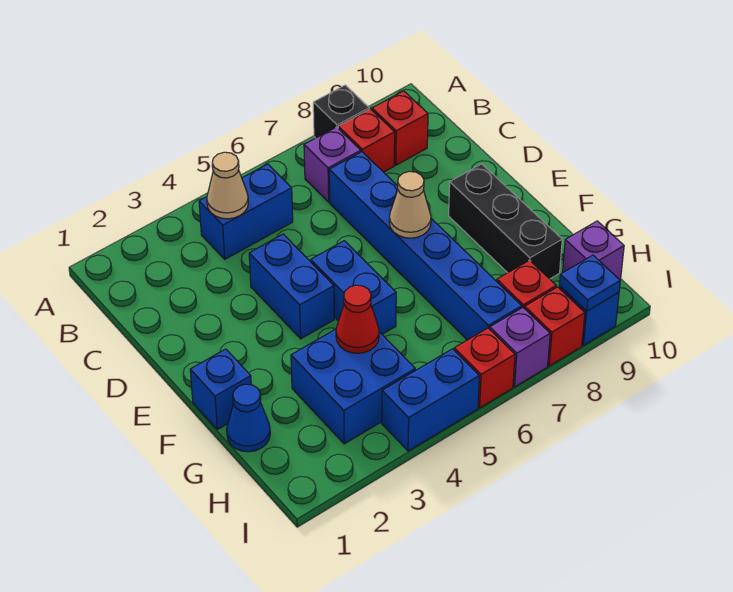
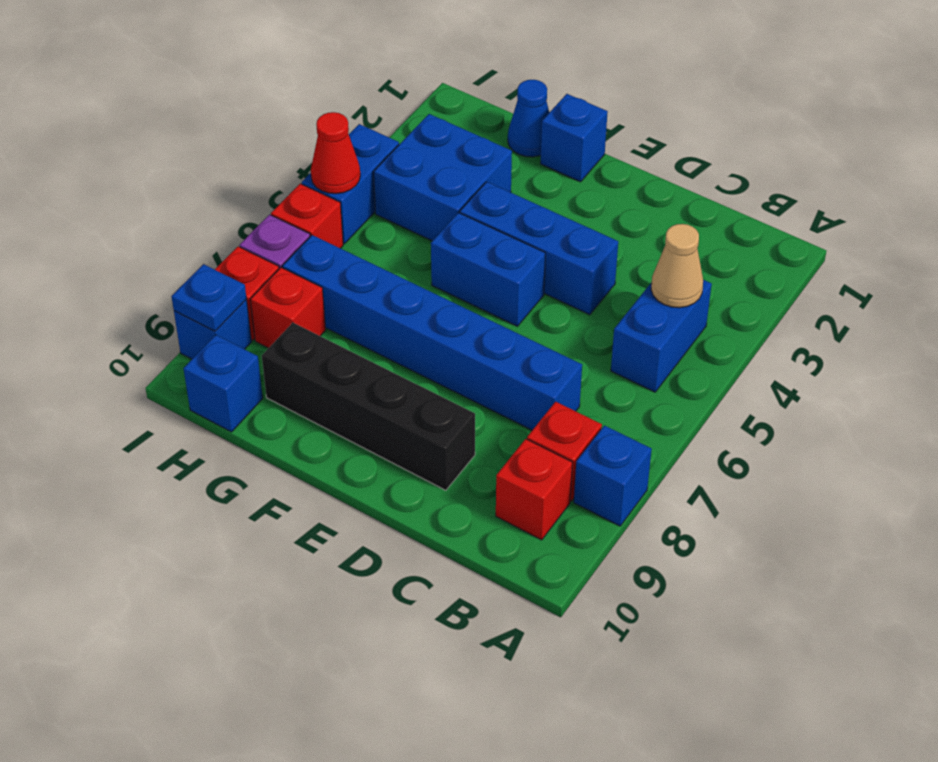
black brick A8 level 1 -> blue brick A8 level 1
purple brick B7 level 1 -> none
blue brick D4:E4 level 1 -> blue brick D4:F4 level 1
tan cone E7 level 2 -> none
black brick E9:G9 level 1 -> black brick D9:G9 level 1
red cone G4 level 2 -> red cone I5 level 2
purple brick H10 level 1 -> blue brick H10 level 1

